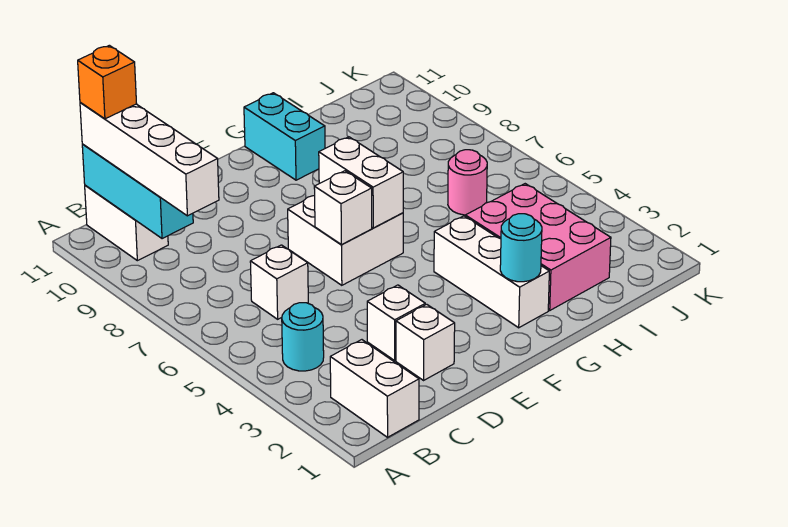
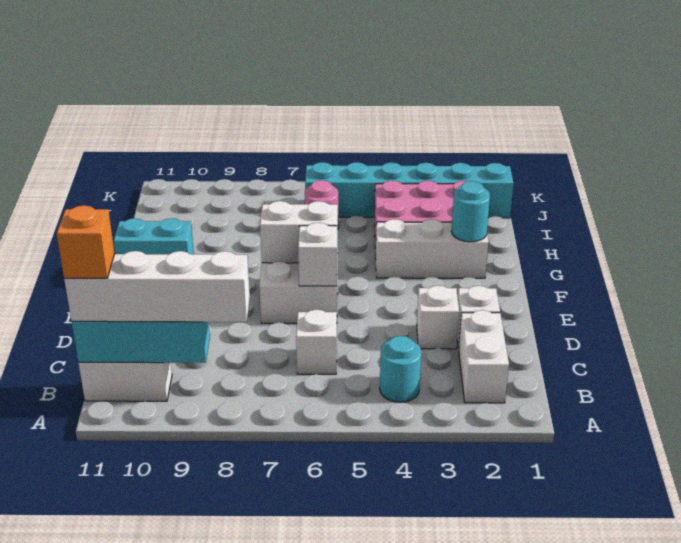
white brick B1:B2 level 1 -> white brick B2:C2 level 1
none -> cyan brick J1:J6 level 1

